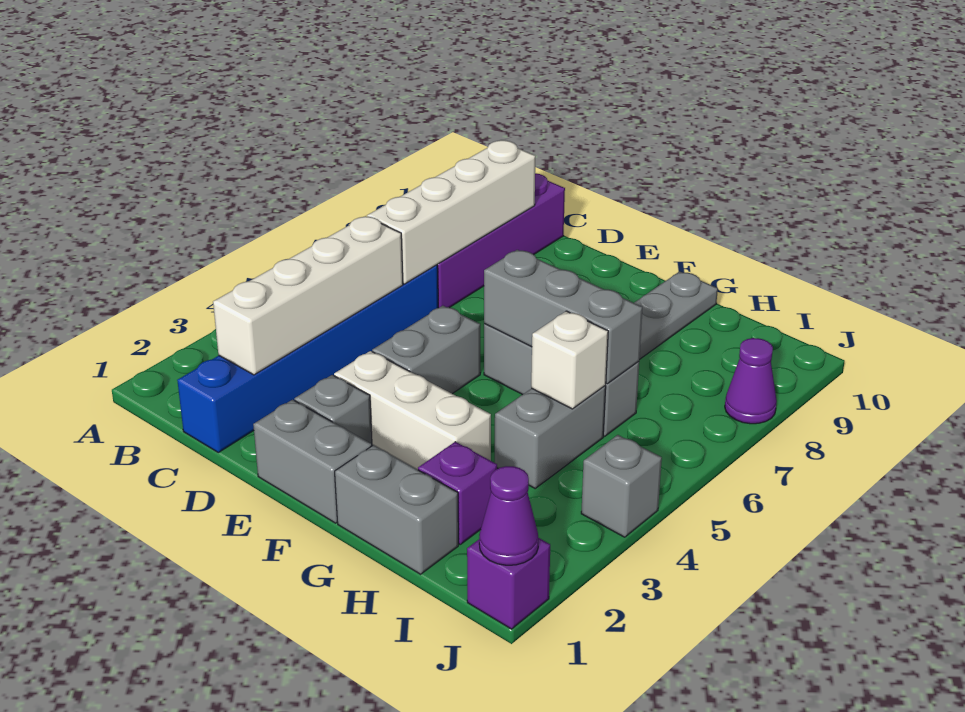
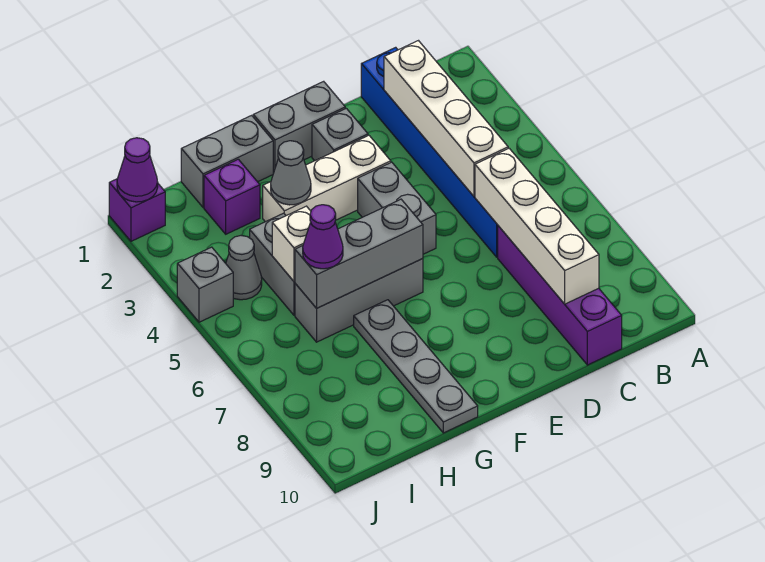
none -> grey cone G3 level 2
none -> grey cone I4 level 1
purple cone J8 level 1 -> purple cone H6 level 3

